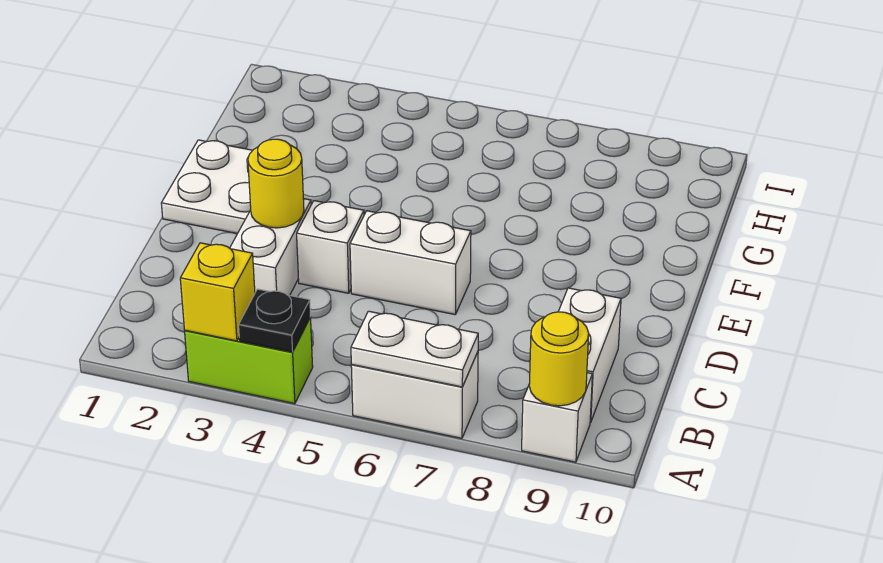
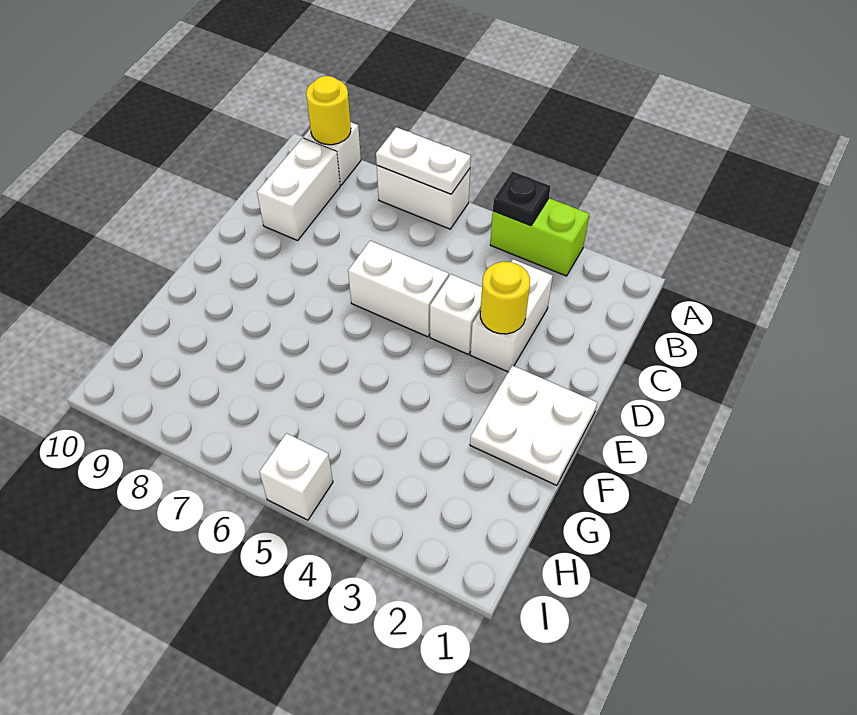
yellow brick A3 level 2 -> none
none -> white brick I5 level 1

